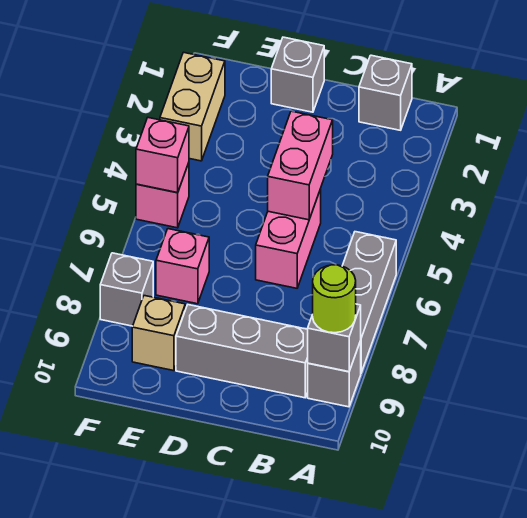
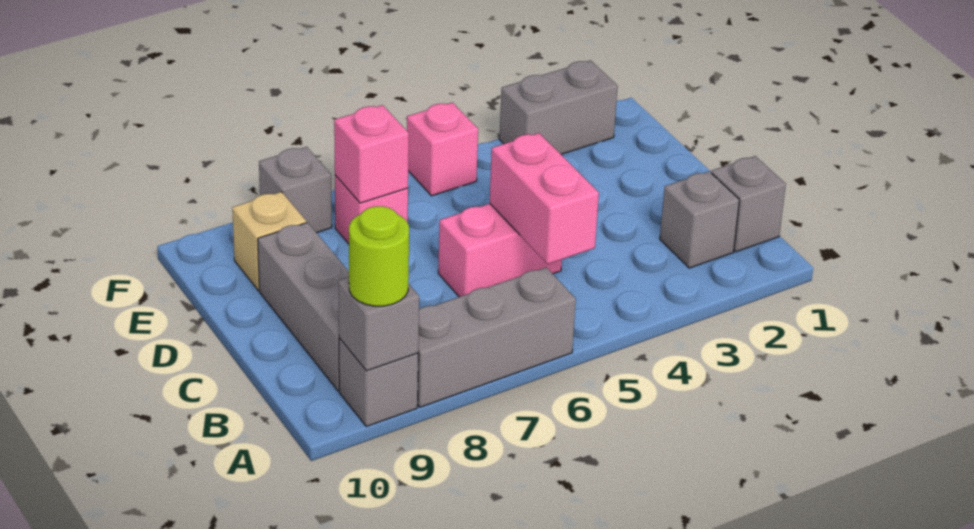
pink brick C4:C5 level 2 -> pink brick B5:C5 level 2
grey brick D1 level 1 -> grey brick B2 level 1
tan brick F2:F3 level 1 -> grey brick F2:F3 level 1
pink brick F5 level 2 -> pink brick E7 level 2

